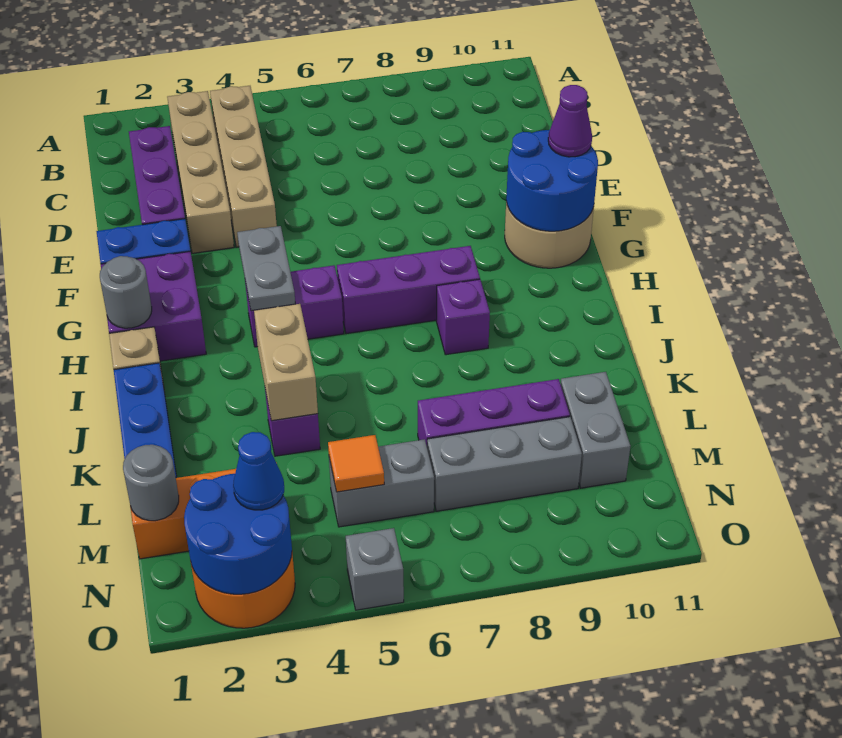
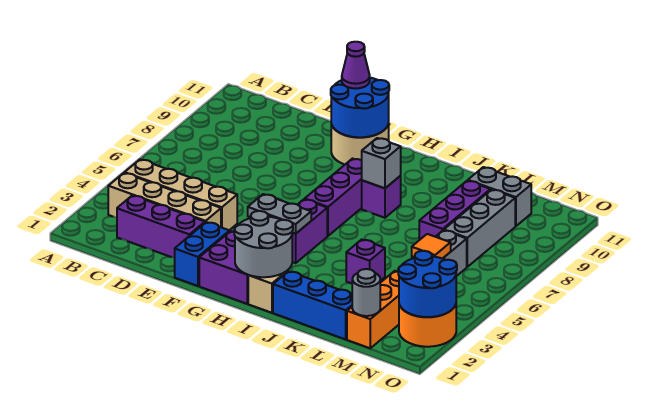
grey round brick H1 level 2 -> grey round brick H1:I2 level 2
tan brick J4:K4 level 2 -> none
blue cone N3 level 3 -> none
grey brick O5 level 1 -> grey brick I8 level 2

